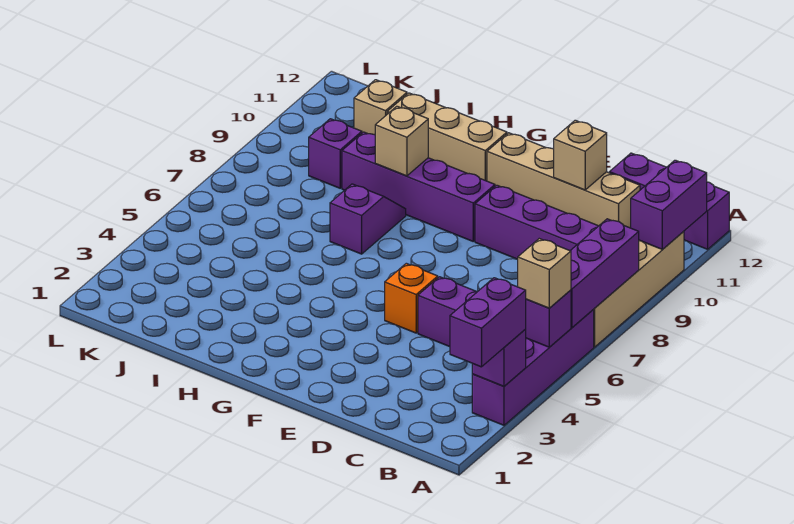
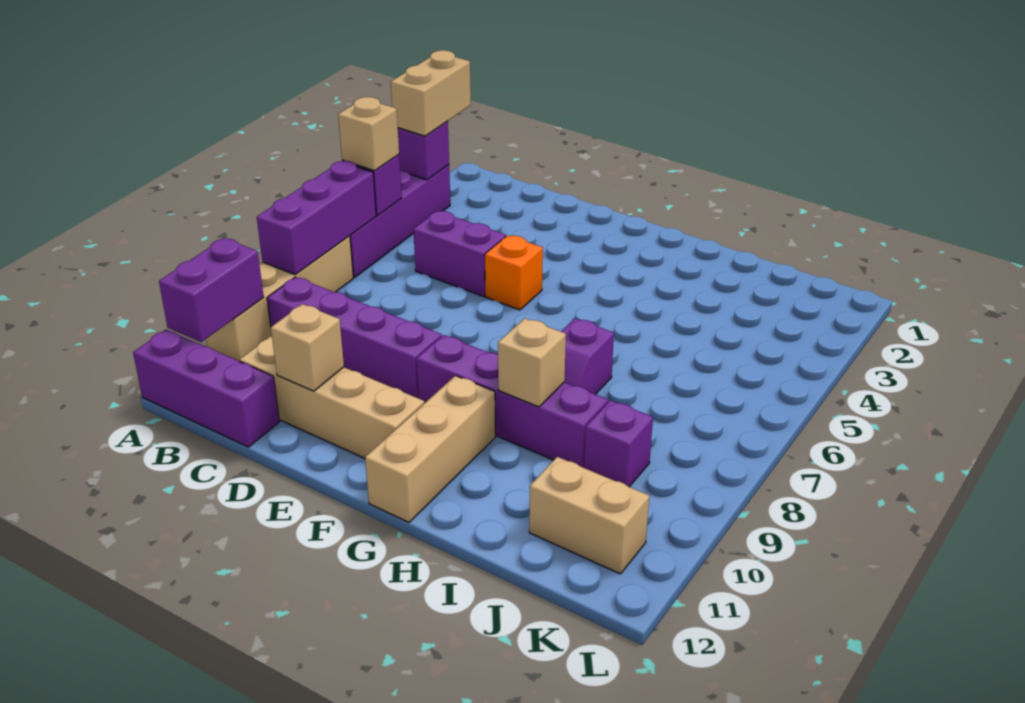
purple brick A2:A3 level 3 -> tan brick A2:A3 level 3
tan brick G11:I11 level 1 -> tan brick G10:G12 level 1
tan brick J11 level 1 -> tan brick J11:K11 level 1

